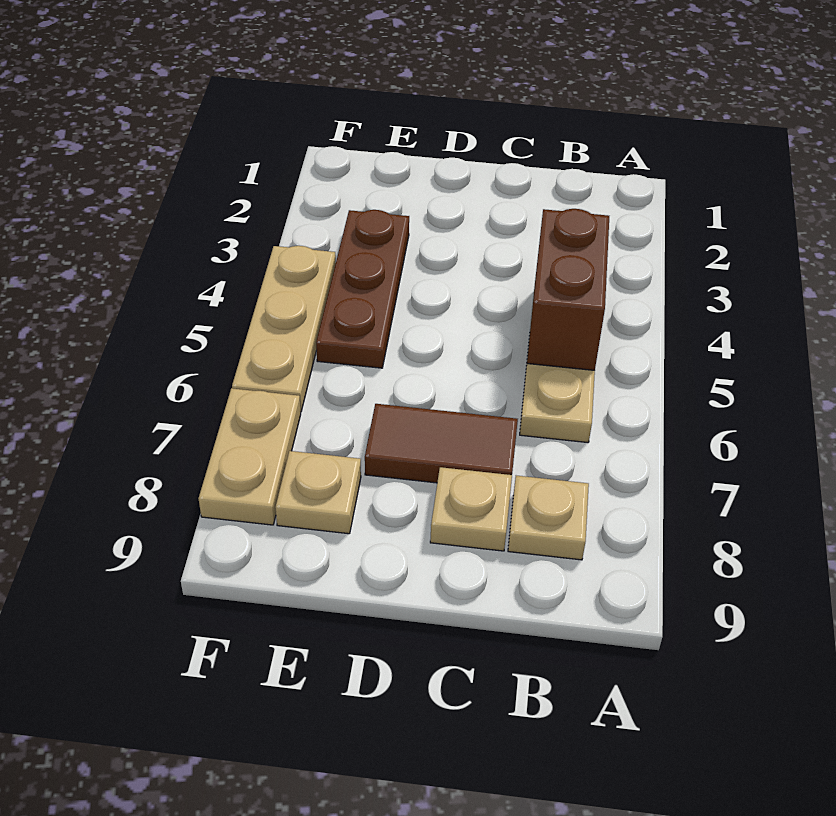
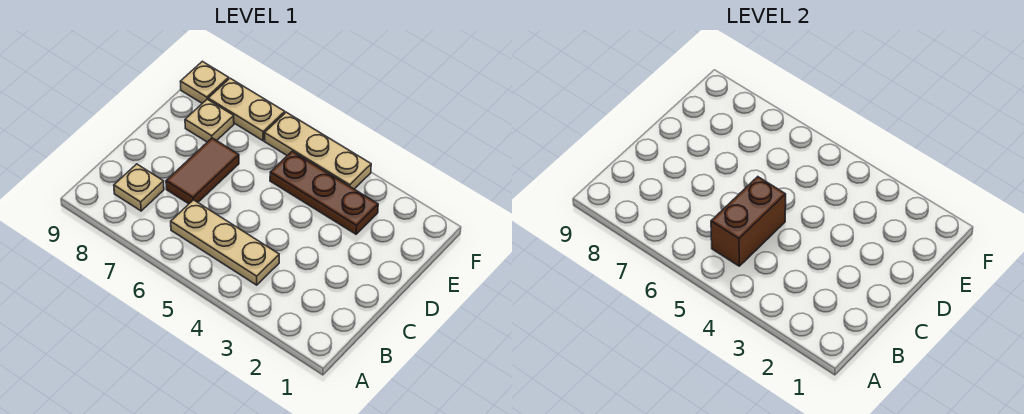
brown brick B4:B5 level 2 -> brown brick B5:C5 level 2
tan plate C8 level 1 -> tan plate F9 level 1

